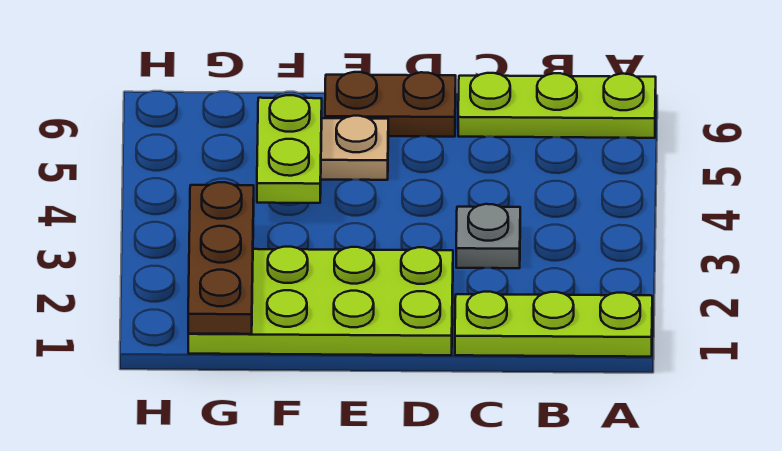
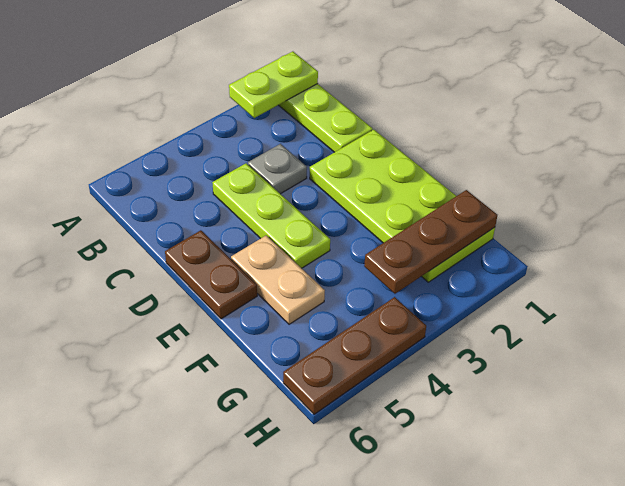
lime plate A6:C6 level 1 -> lime plate C4:E4 level 1
lime plate F4:F5 level 2 -> lime plate A1:A2 level 2
none -> brown plate H4:H6 level 1

